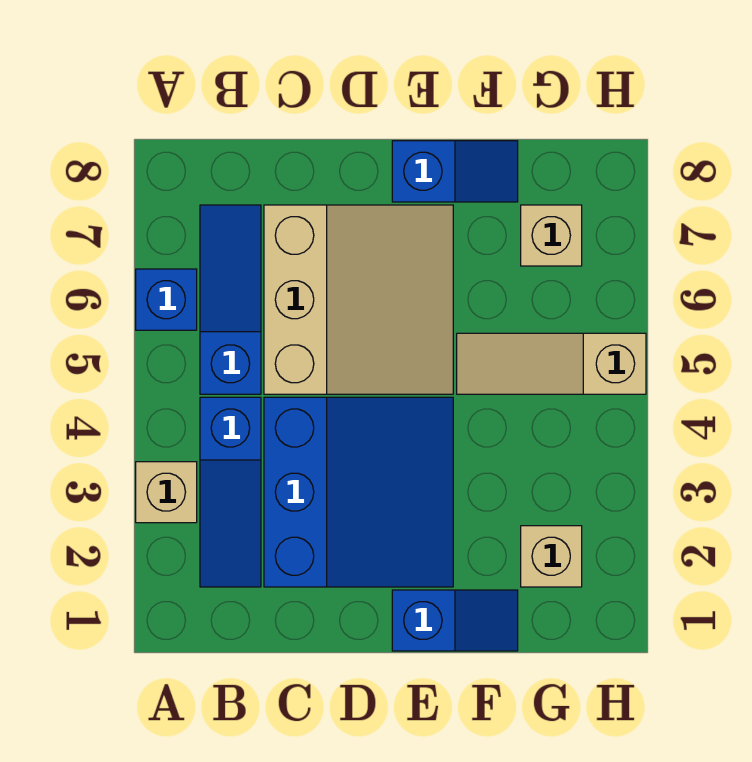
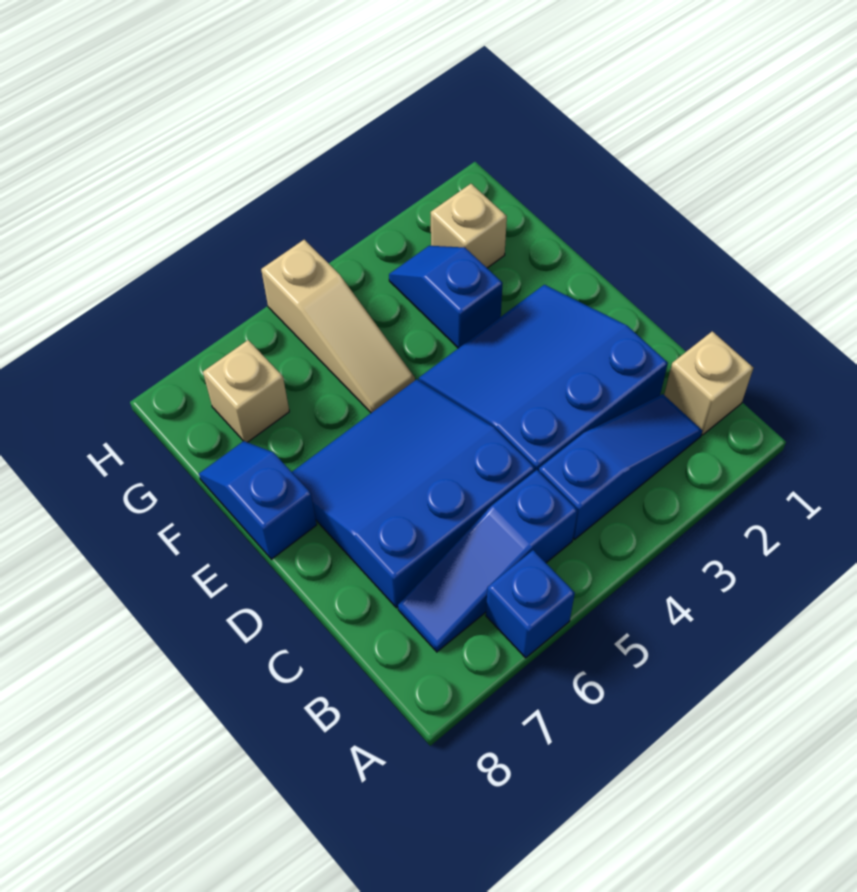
tan brick A3 level 1 -> tan brick B1 level 1
tan slope C5:E7 level 1 top C -> blue slope C5:E7 level 1 top C
blue slope E1:F1 level 1 top E -> blue slope F3:G3 level 1 top F

